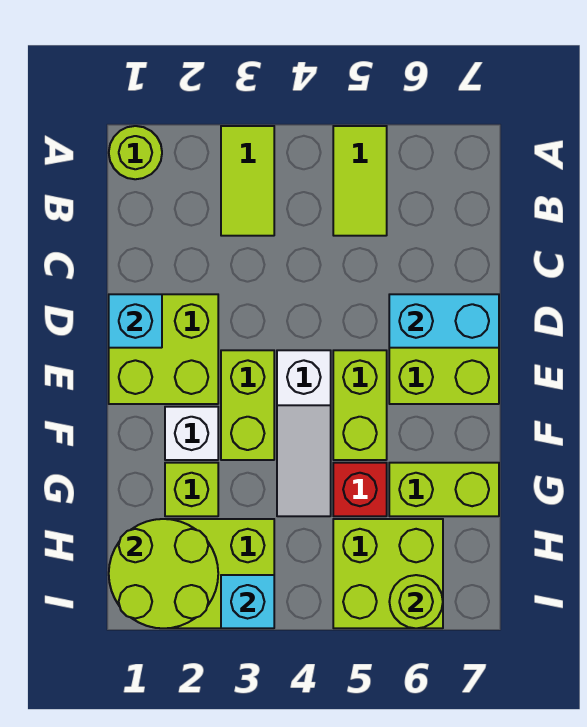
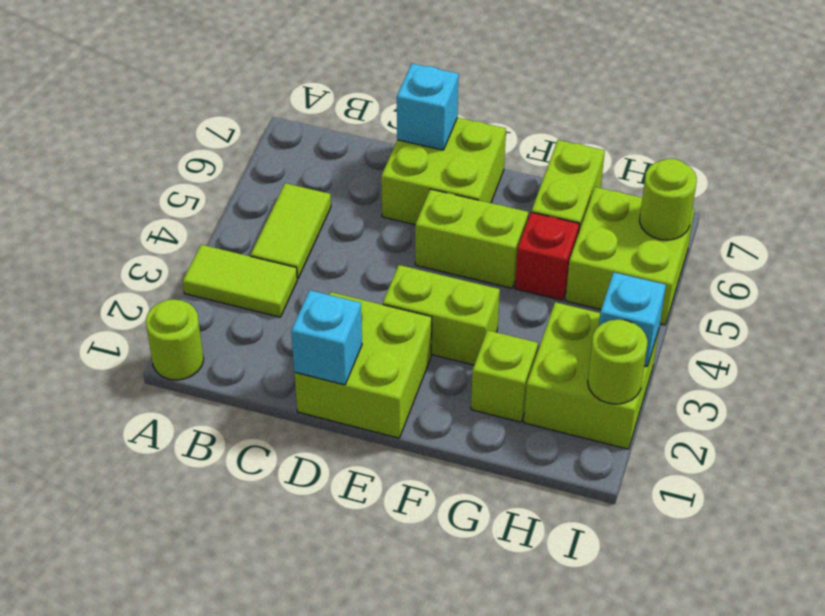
lime tile A5:B5 level 1 -> lime tile B4:B5 level 1
cyan brick D6:D7 level 2 -> cyan brick D7 level 2
white slope E4:G4 level 1 top E -> none
white brick F2 level 1 -> none
lime round brick H1:I2 level 2 -> lime round brick I2 level 2

